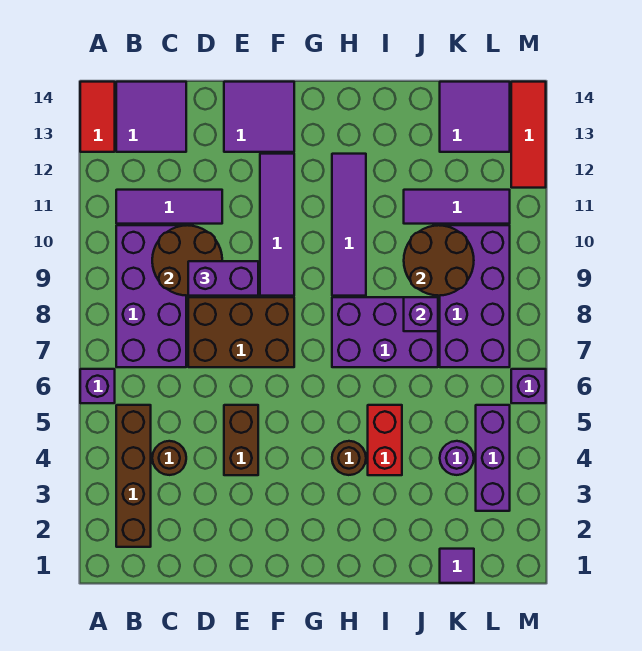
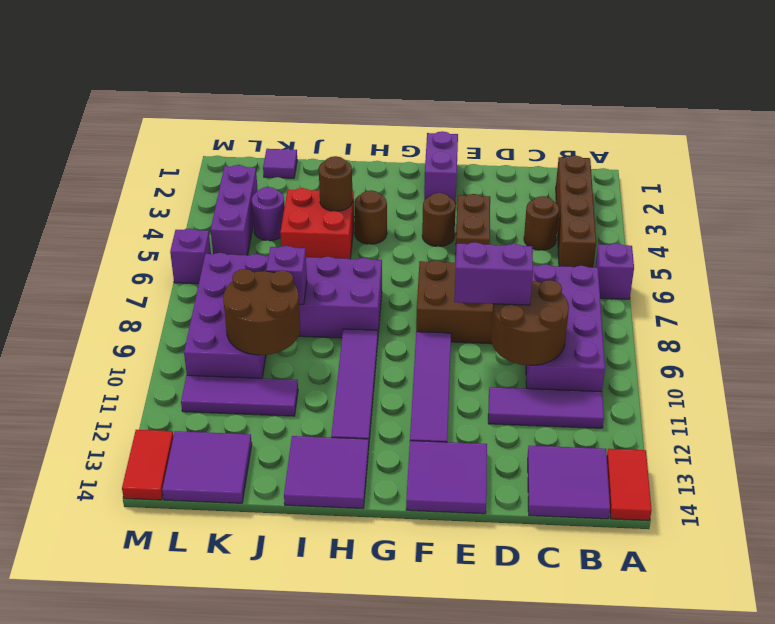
none -> purple brick F1:F2 level 1
none -> brown round brick F4 level 1
none -> purple tile H13:I14 level 1
red brick I4:I5 level 1 -> red brick I4:J5 level 1
none -> brown round brick I4 level 2
red tile M12:M14 level 1 -> red tile M13:M14 level 1

